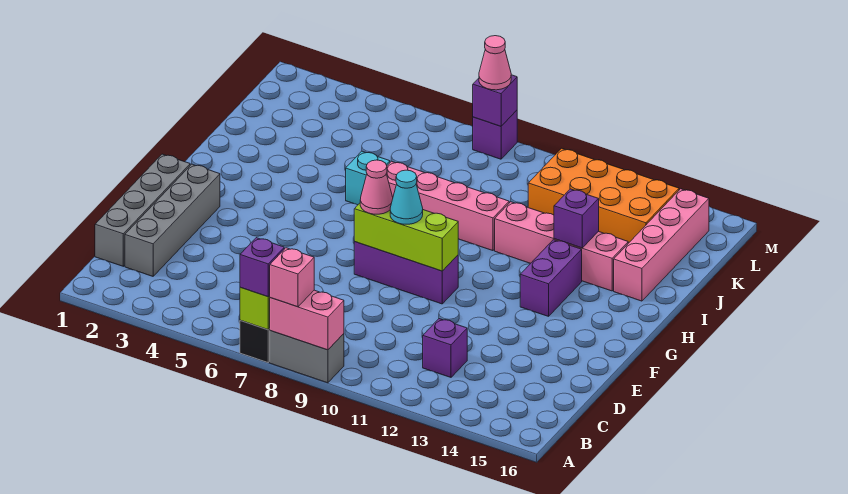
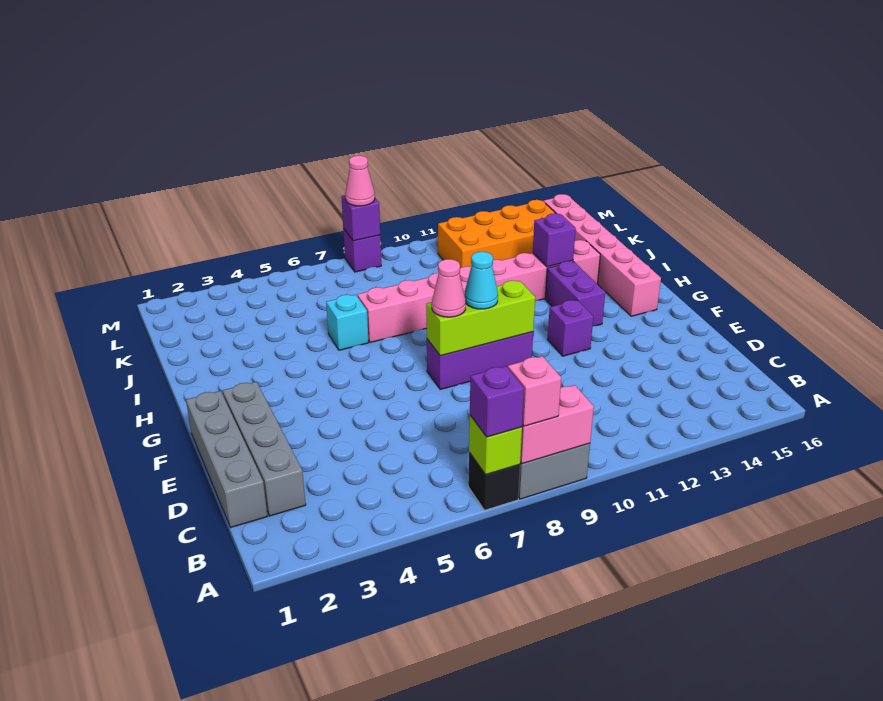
purple brick C12 level 1 -> purple brick F12 level 1
pink brick I15:L15 level 1 -> pink brick G15:L15 level 1

